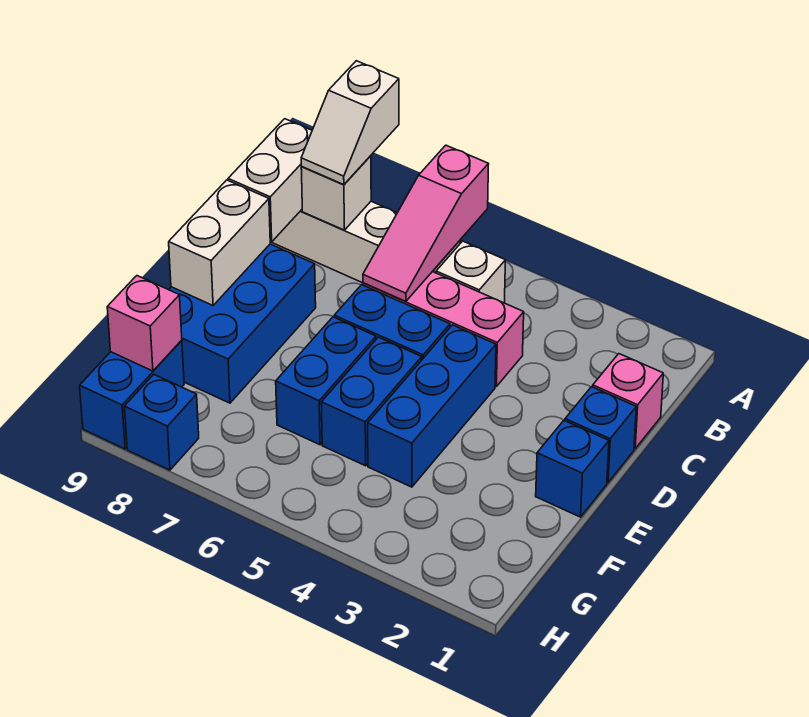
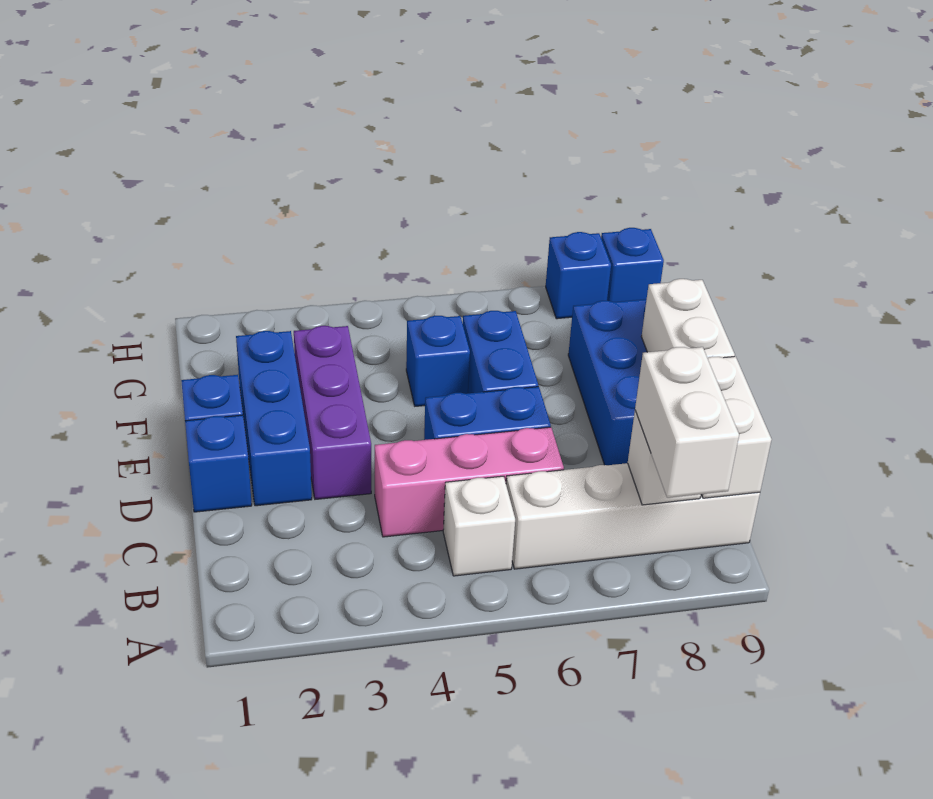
pink slope A6:C6 level 2 top A -> none
white slope A8:B8 level 3 top A -> white brick A8:B8 level 3
pink brick C1 level 1 -> none
none -> purple brick D3:F3 level 1
blue brick D4:F4 level 1 -> blue brick D2:F2 level 1
blue brick E5:F5 level 1 -> blue brick F5 level 1
blue brick G9:H9 level 1 -> blue brick H9 level 1
pink brick G9 level 2 -> none

